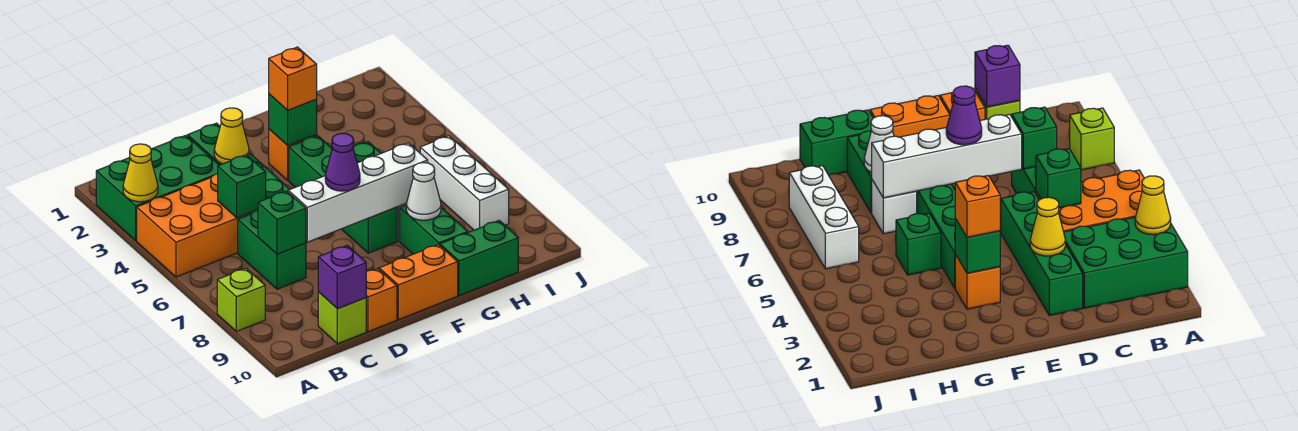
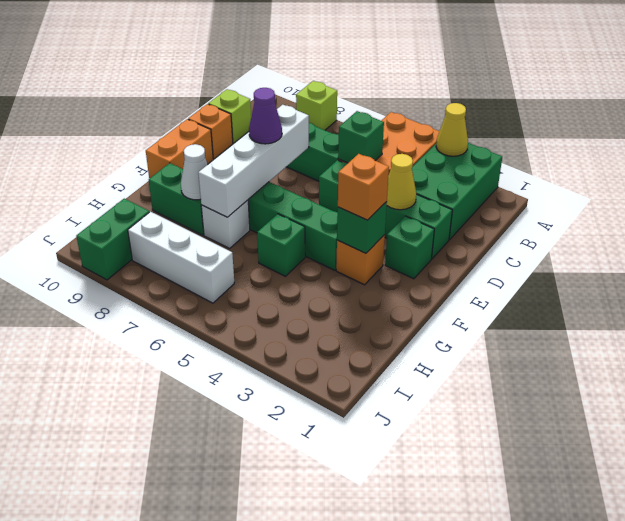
green brick C7 level 2 -> green brick E2 level 1
purple brick C10 level 2 -> none
green brick G10:H10 level 1 -> green brick I9:J9 level 1

